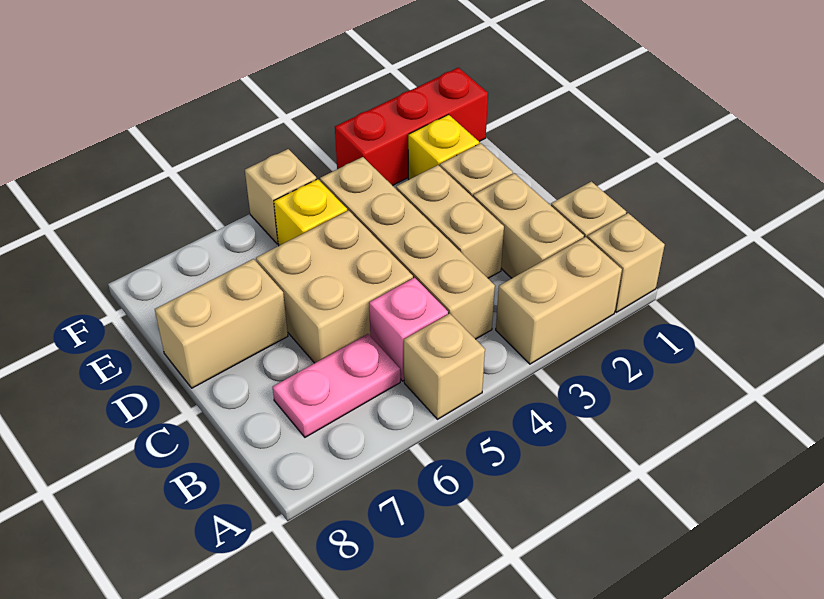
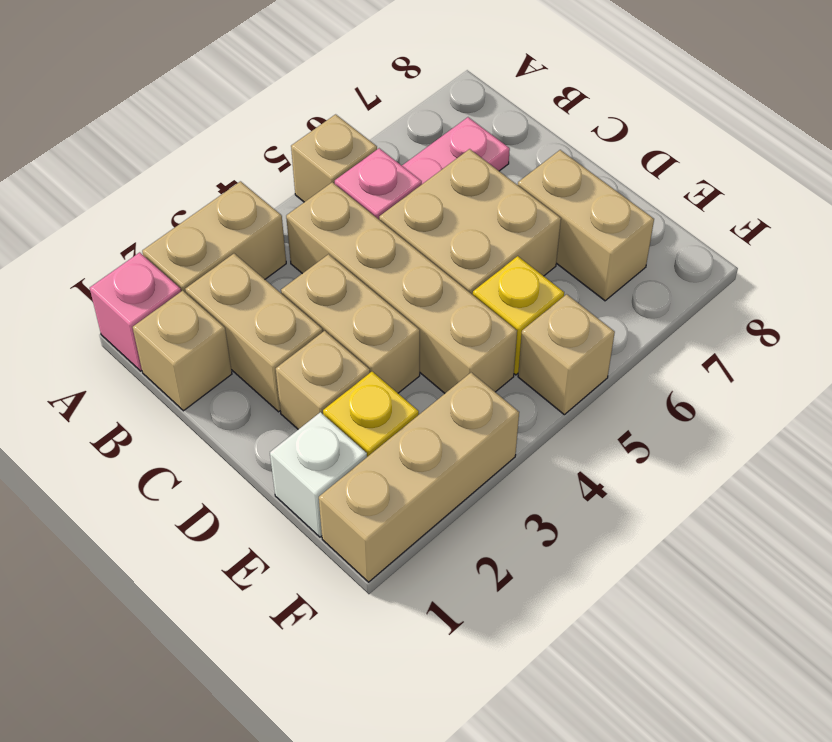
tan brick A1 level 1 -> pink brick A1 level 1
tan brick D7:D8 level 1 -> tan brick D7:E7 level 1
none -> white brick E1 level 1
red brick F1:F3 level 1 -> tan brick F1:F3 level 1

